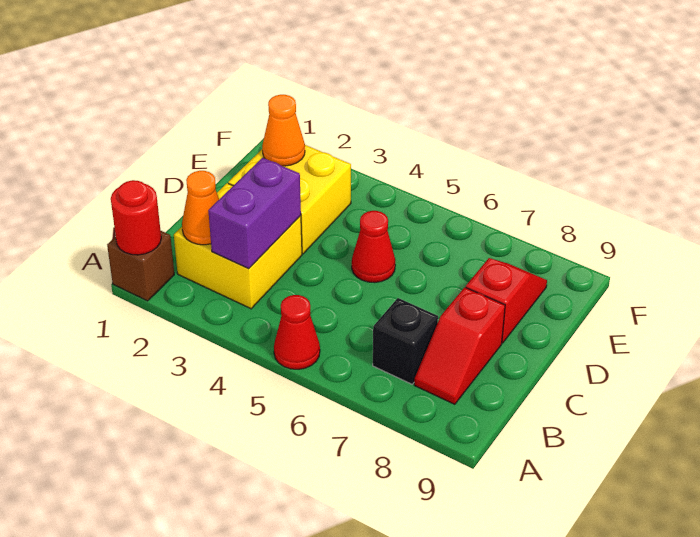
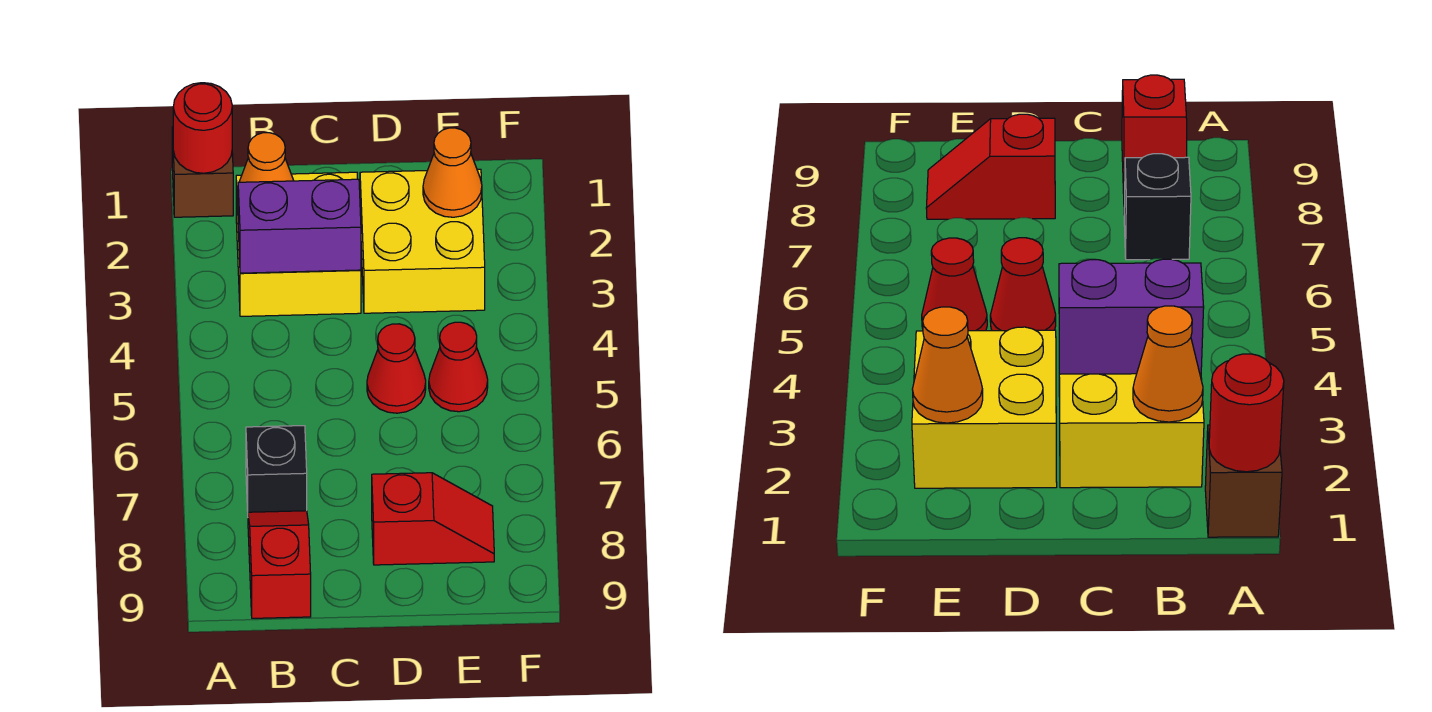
red cone A5 level 1 -> red cone E5 level 1
red slope B8:C8 level 1 top C -> red slope B8:B9 level 1 top 9

